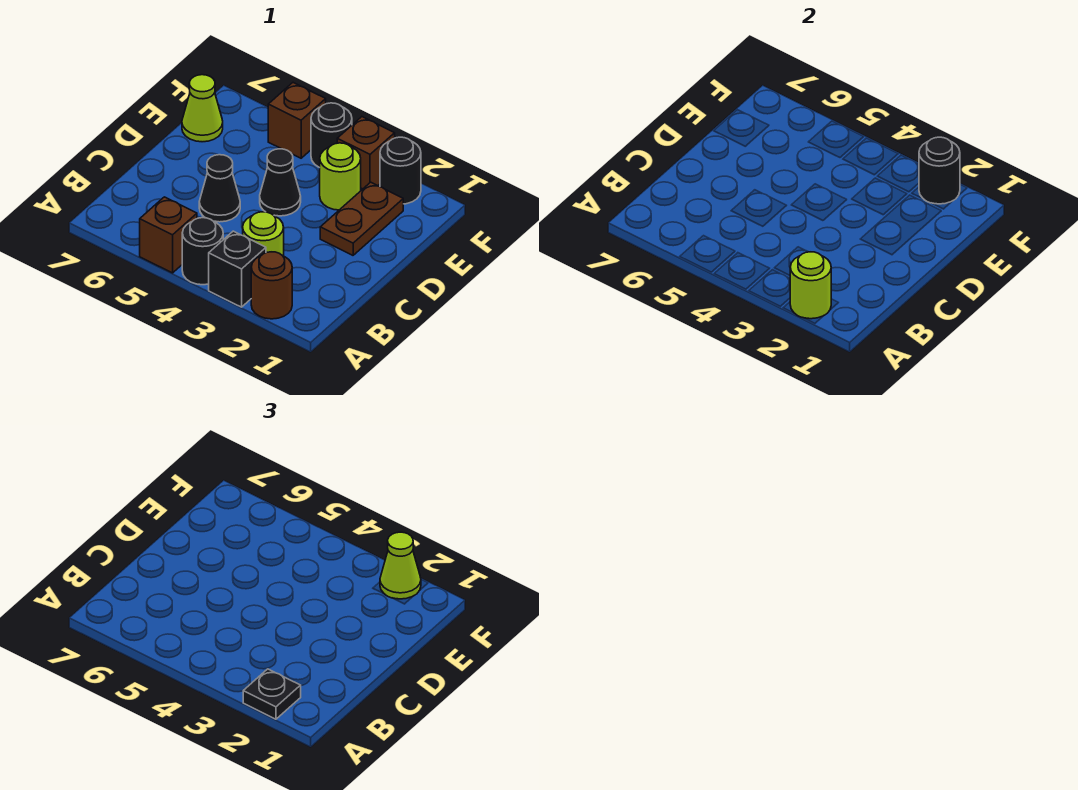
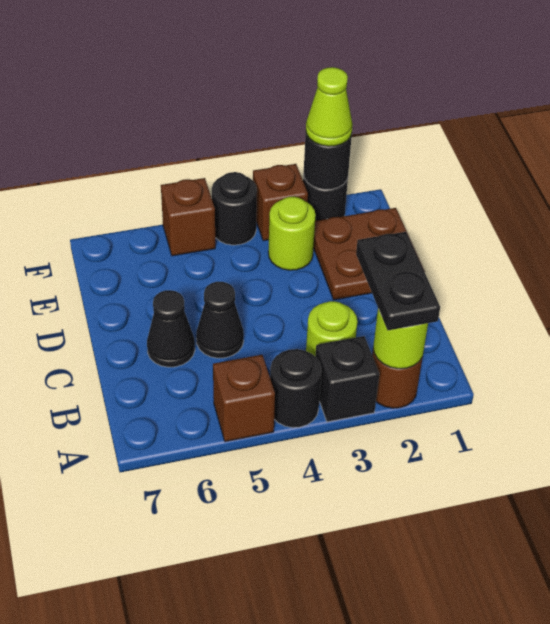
black plate A2 level 3 -> black plate A2:B2 level 3
brown plate D2:E2 level 1 -> brown plate D1:E2 level 1
black cone D4 level 1 -> black cone C6 level 1
lime cone E7 level 1 -> none

